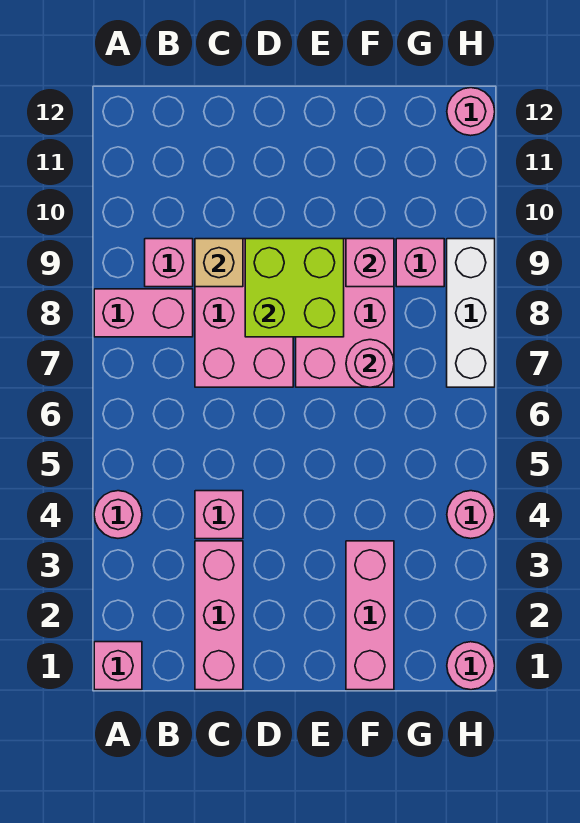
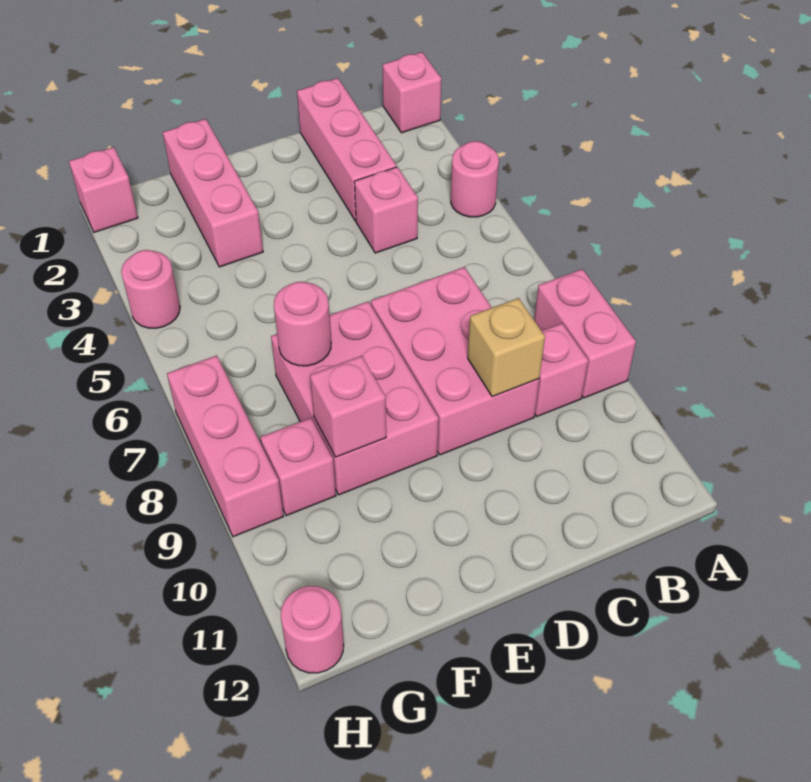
pink brick A8:B8 level 1 -> pink brick A8:A9 level 1
lime brick D8:E9 level 2 -> none
pink round brick H1 level 1 -> pink brick H1 level 1
white brick H7:H9 level 1 -> pink brick H7:H9 level 1

